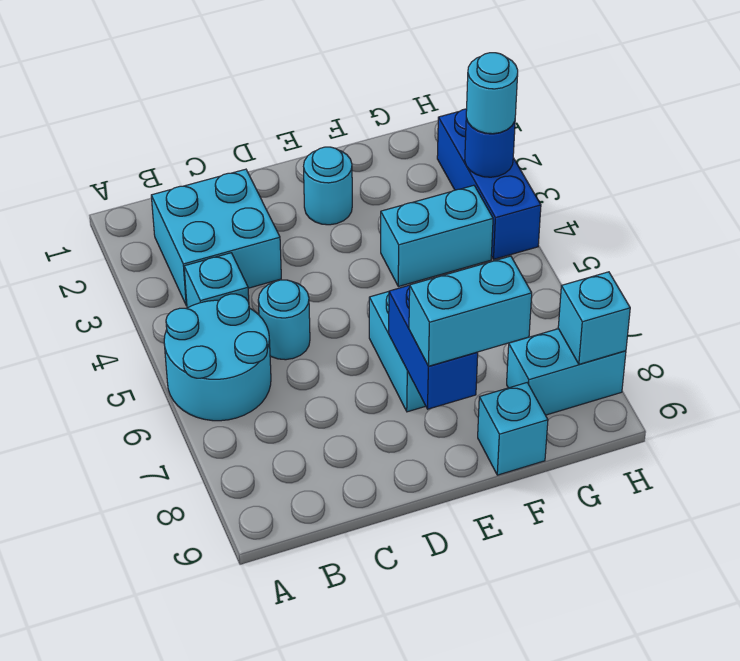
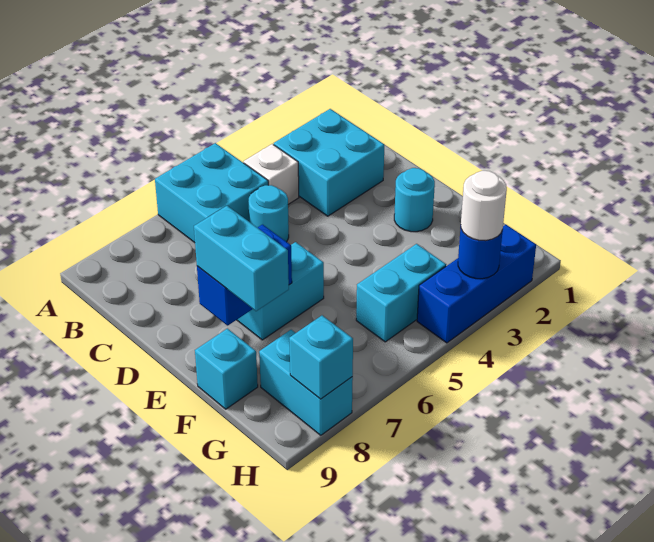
cyan round brick A5:B6 level 1 -> cyan brick A5:B6 level 1
cyan brick B4 level 1 -> white brick B4 level 1
cyan brick F4:G4 level 1 -> cyan brick G4:G5 level 1
cyan round brick H3 level 3 -> white round brick H3 level 3

